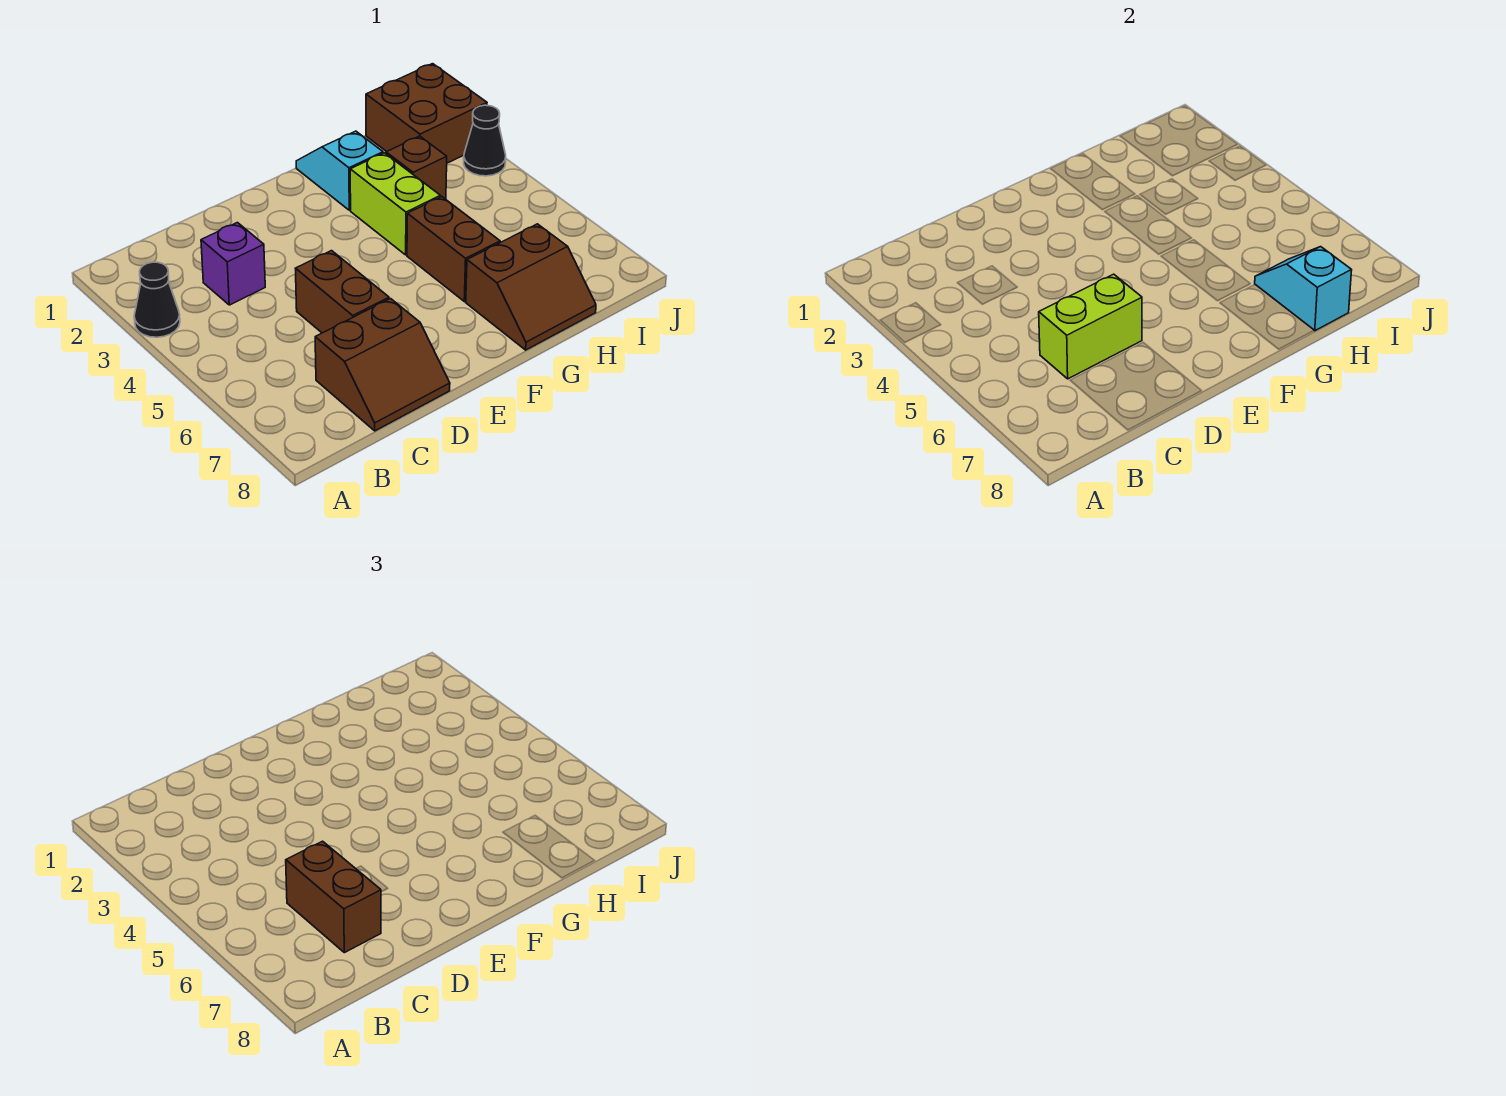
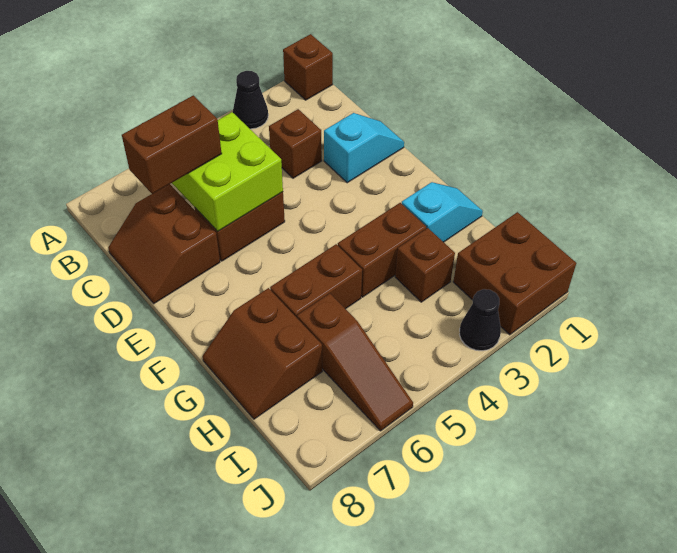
none -> brown brick A1 level 1
purple brick C3 level 1 -> brown brick C3 level 1
lime brick C6:D6 level 2 -> lime brick C5:D6 level 2
lime brick G3:G4 level 1 -> brown brick G3:G4 level 1
none -> brown slope H6:J6 level 1 top H
cyan slope H7:H8 level 2 top 8 -> cyan slope D1:D2 level 1 top 2

